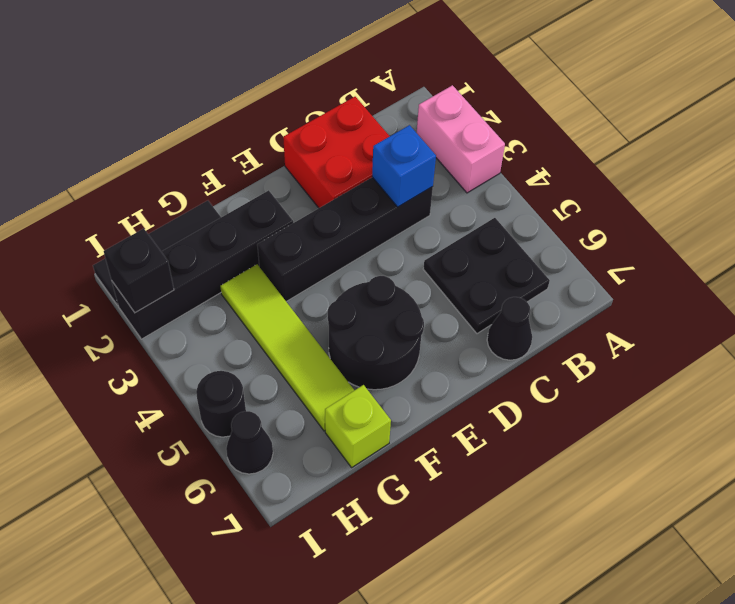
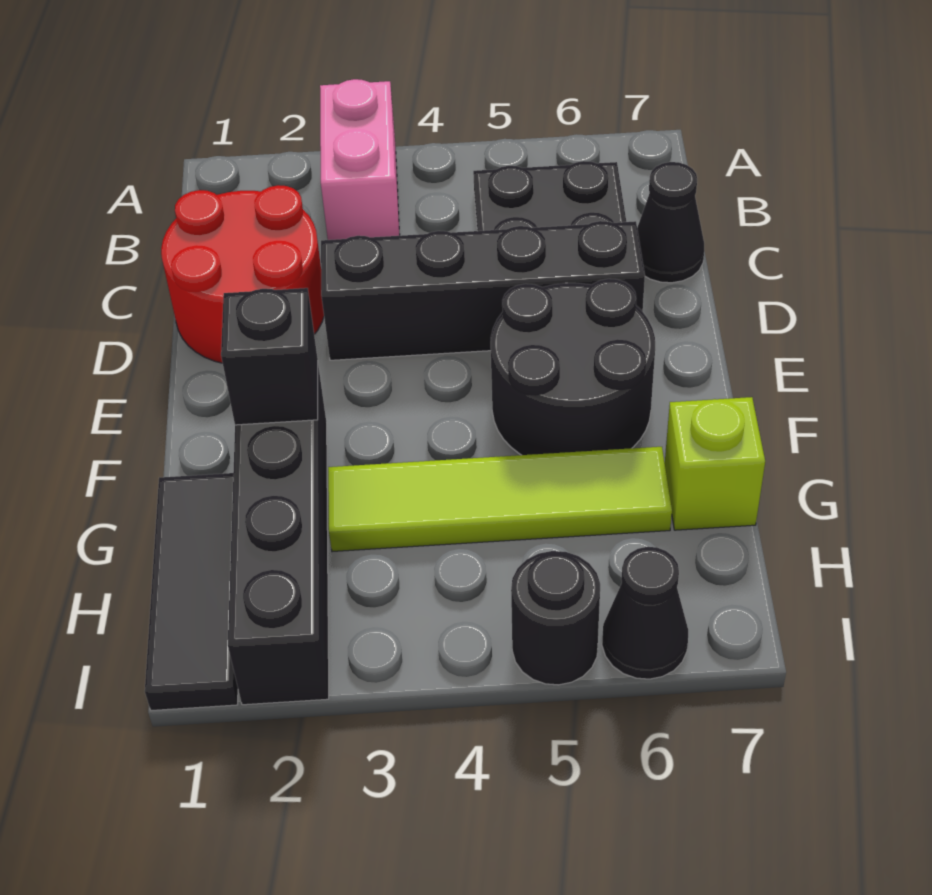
pink brick A2:A3 level 1 -> pink brick A3:B3 level 1
red brick C1:D2 level 1 -> red round brick C1:D2 level 1
black brick C3:F3 level 1 -> black brick D3:D6 level 1
blue brick C3 level 2 -> none
black brick I2 level 2 -> black brick F2 level 2

